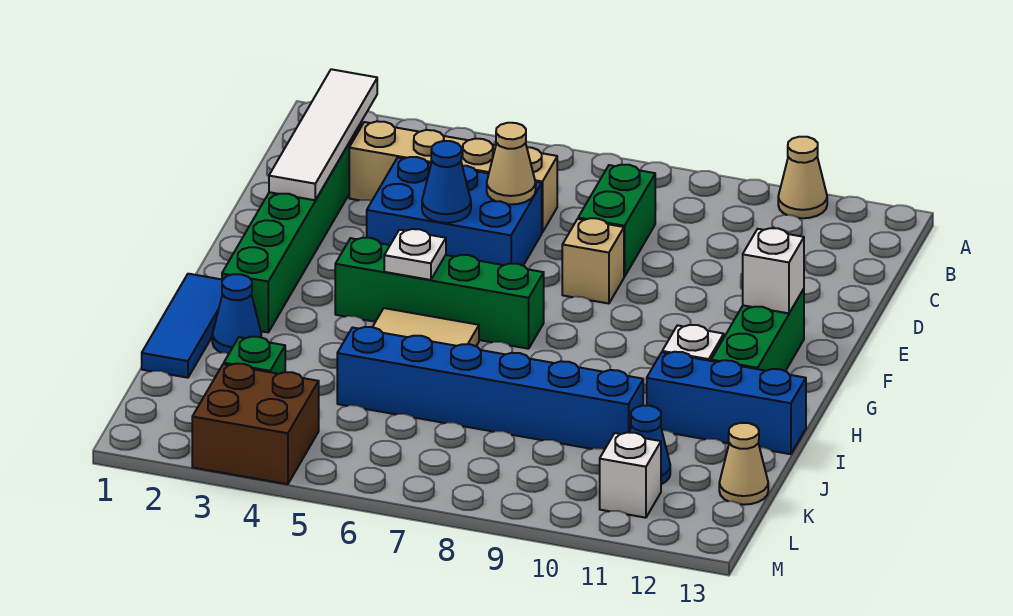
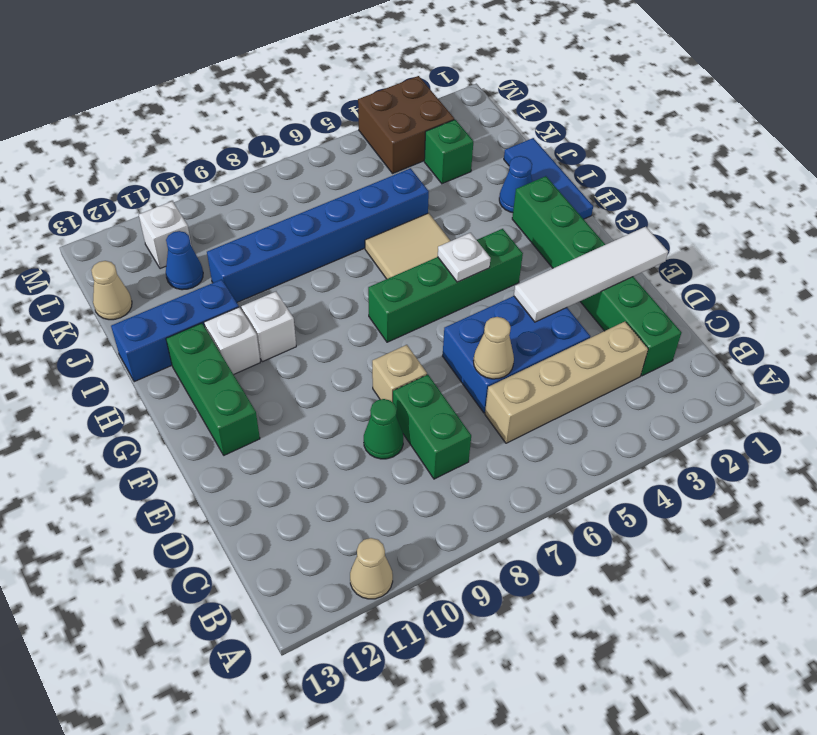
white tile B2:E2 level 2 -> white tile E1:E4 level 2
none -> green cone D9 level 1
blue cone E5 level 2 -> none
white brick F12 level 2 -> white brick H10 level 1

